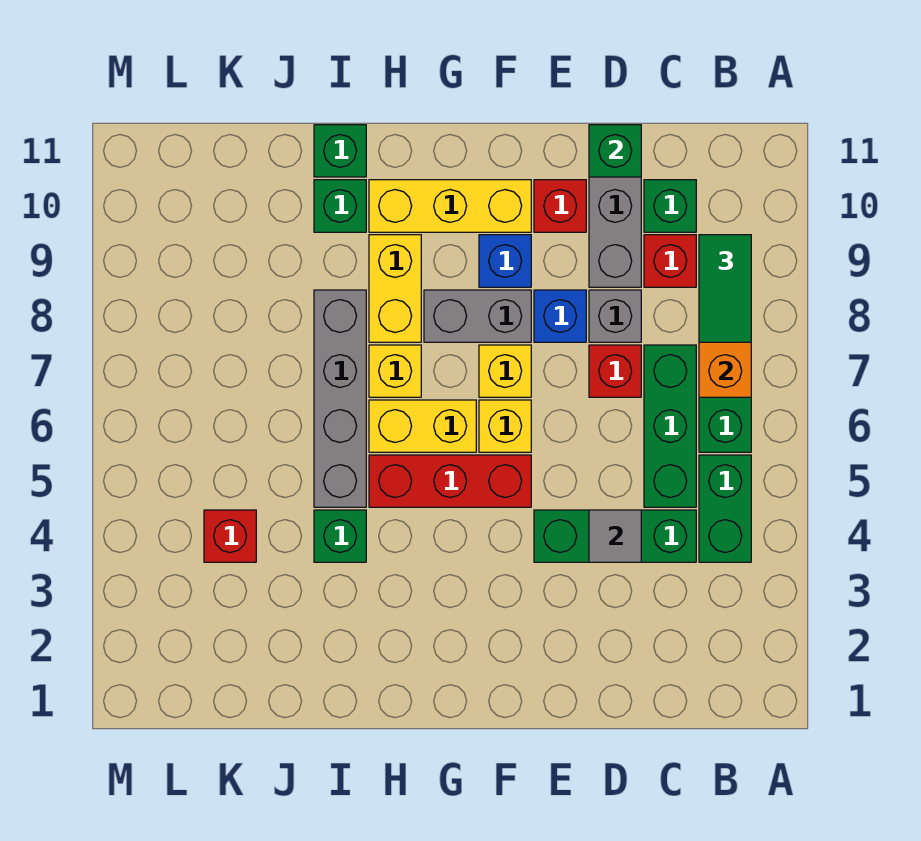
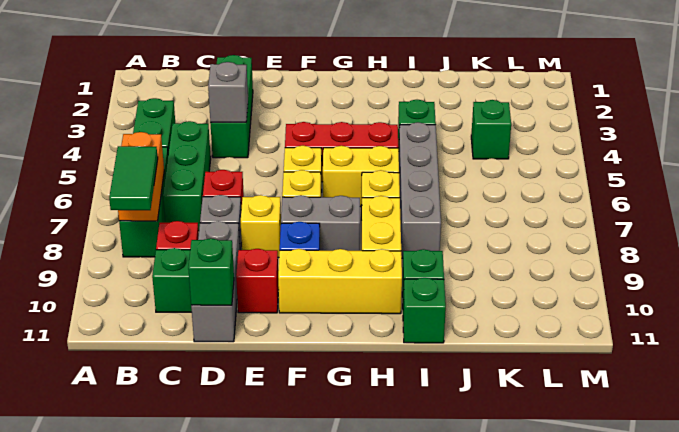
green brick C4:E4 level 1 -> green brick D2:D4 level 1
grey tile D4 level 2 -> grey brick D4 level 2
blue brick E8 level 1 -> yellow brick E8 level 1
red brick K4 level 1 -> green brick K4 level 1

